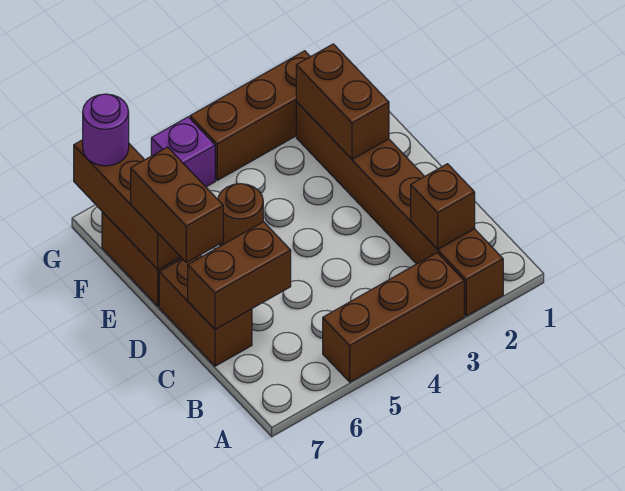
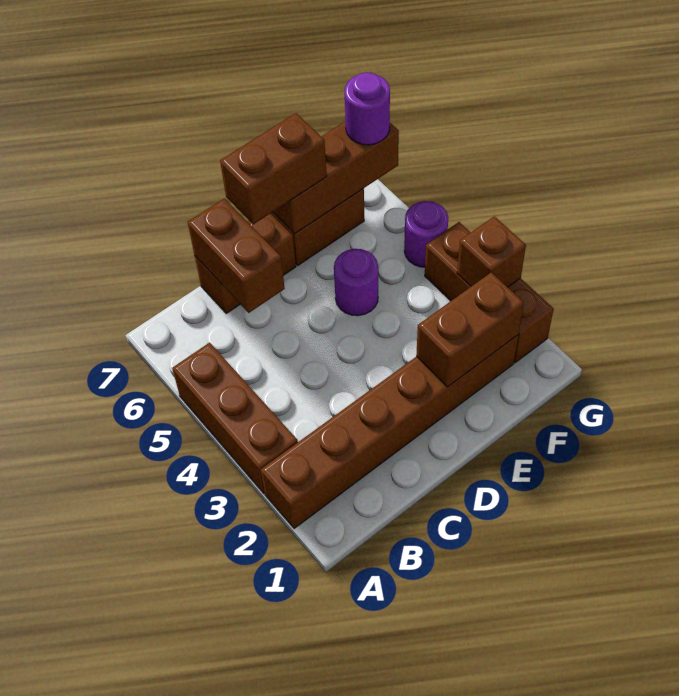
brown brick B2 level 2 -> brown brick G3 level 2
brown round brick E5 level 1 -> purple round brick E5 level 1
purple brick G5 level 1 -> purple round brick G5 level 1

